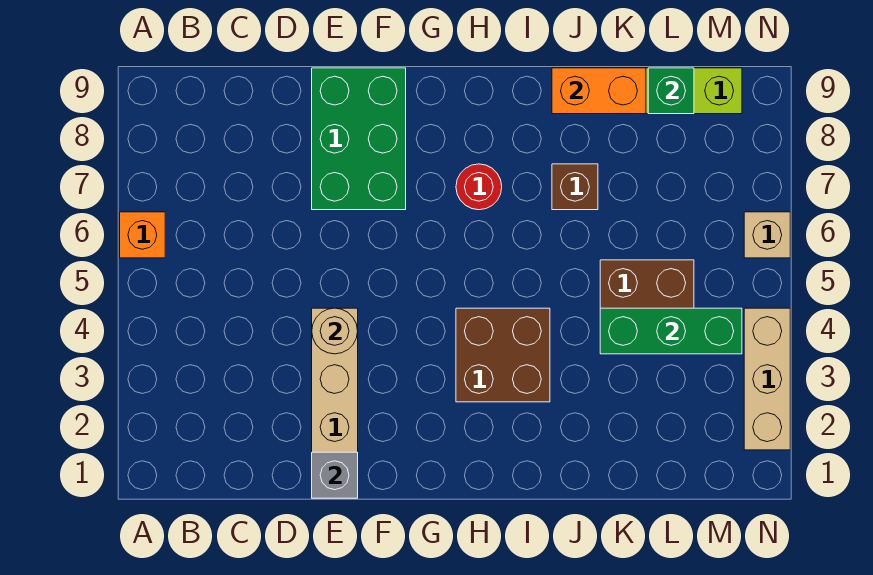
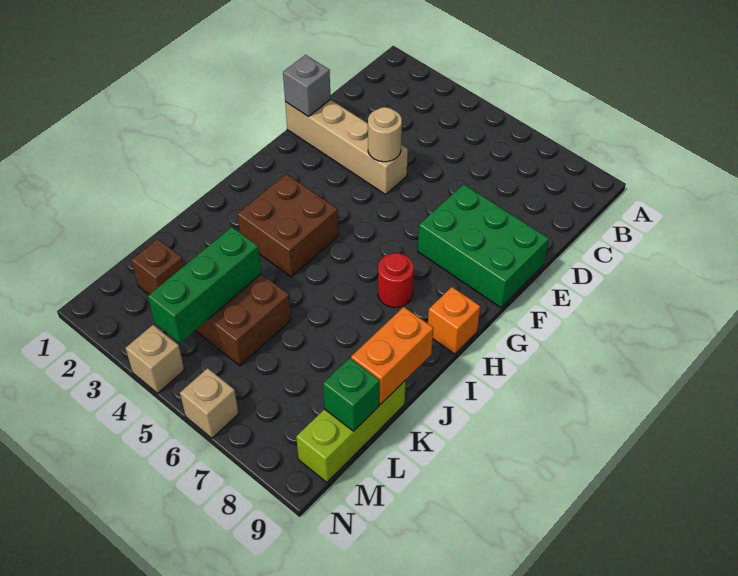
orange brick A6 level 1 -> orange brick H9 level 1
brown brick J7 level 1 -> brown brick L2 level 1
tan brick N2:N4 level 1 -> tan brick N4 level 1

